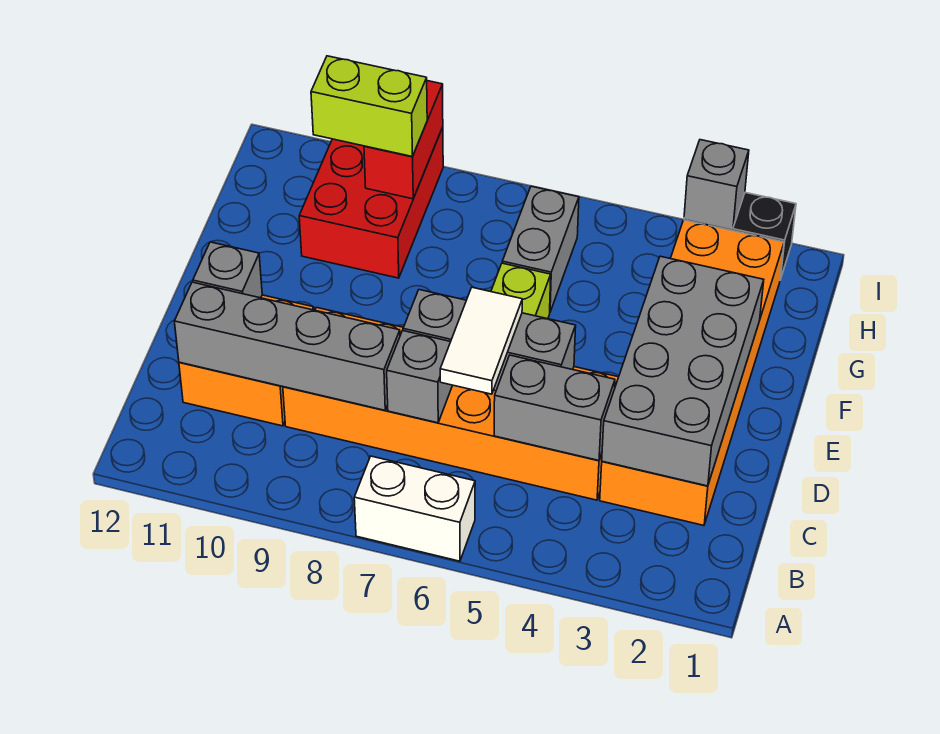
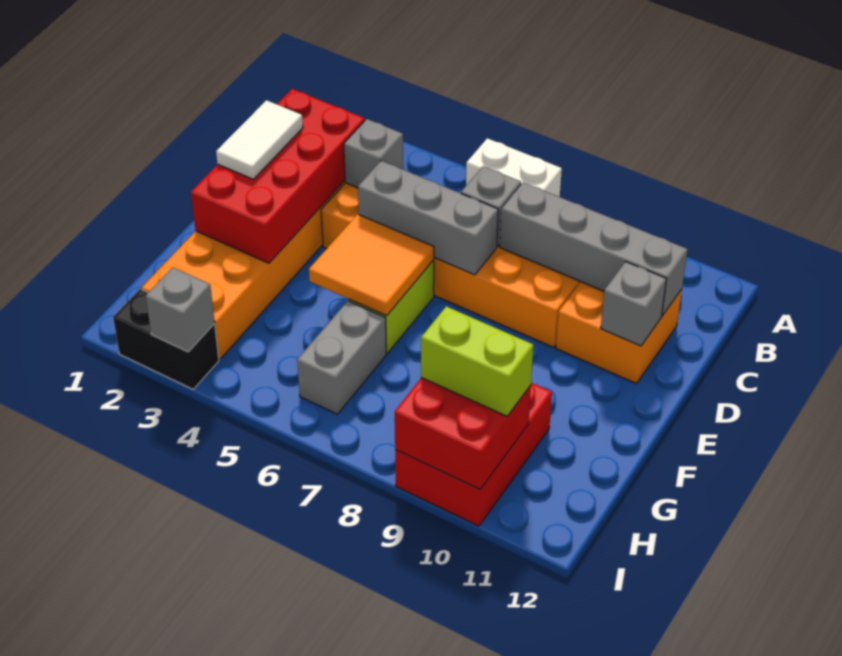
grey brick C2:F3 level 2 -> red brick C2:F3 level 2
grey brick C4:C5 level 2 -> grey brick C4 level 2
white tile C6:D6 level 3 -> white tile D2:E2 level 3
none -> orange tile E5:F6 level 2
red brick H9:I9 level 2 -> red brick H9:I10 level 2

